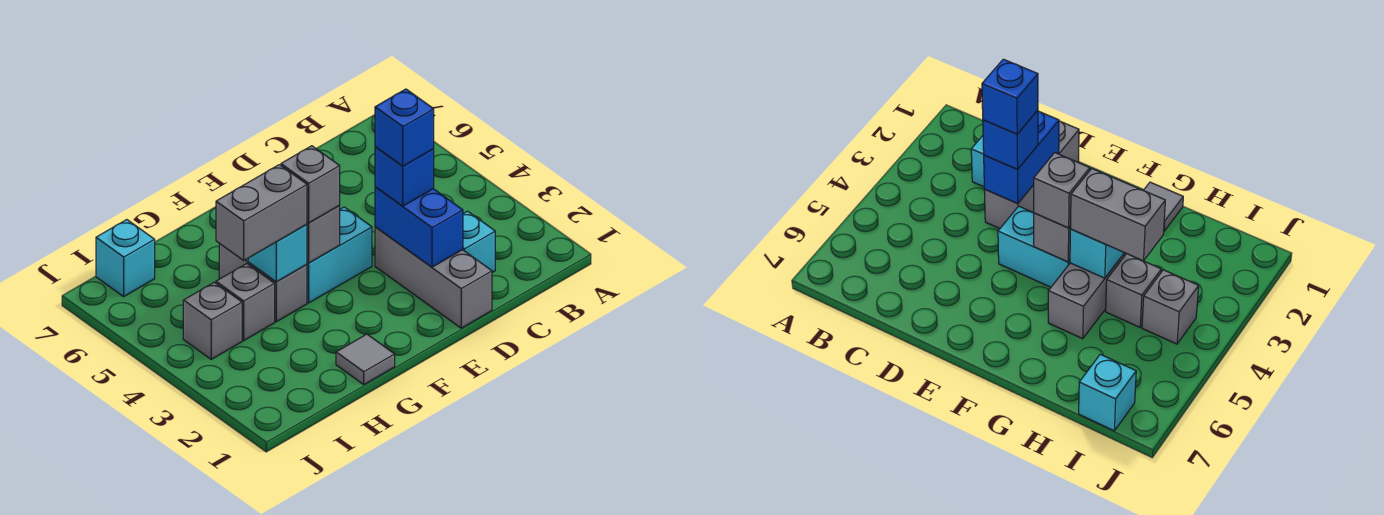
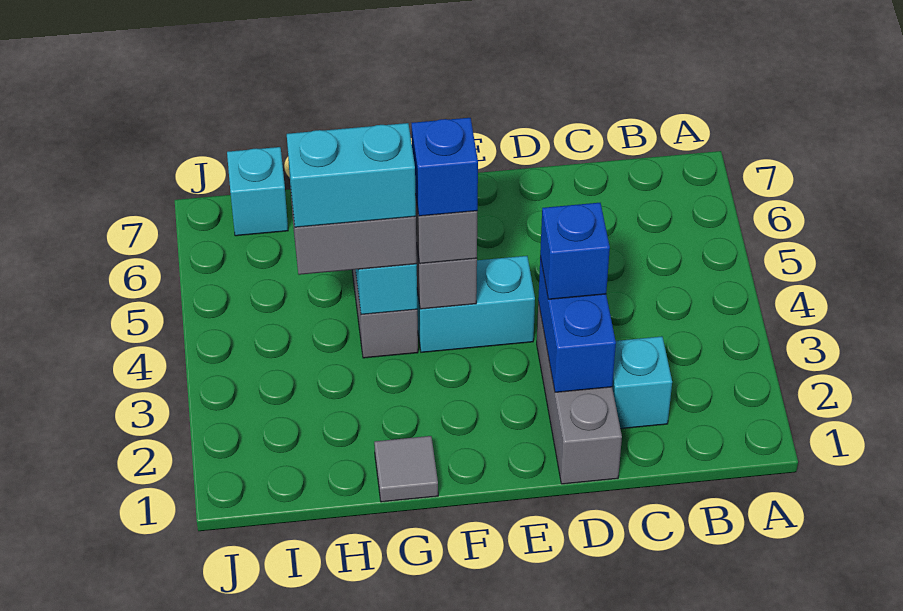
blue brick D3 level 4 -> blue brick F4 level 4
none -> cyan brick G4:H4 level 4
grey brick H4 level 1 -> none
grey brick I4 level 1 -> none

